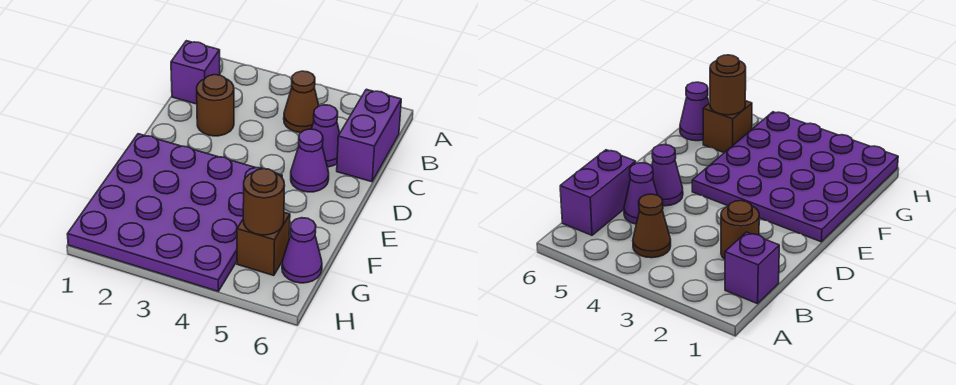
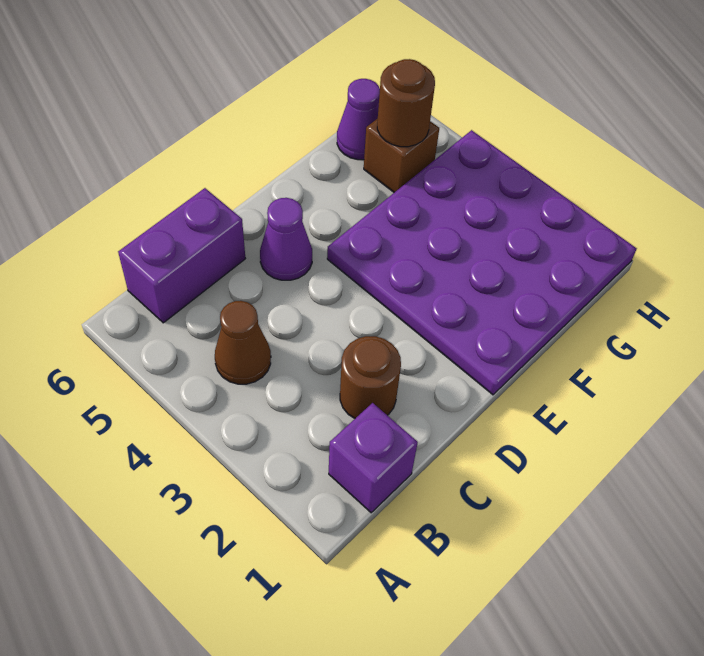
purple cone C5 level 1 -> none

